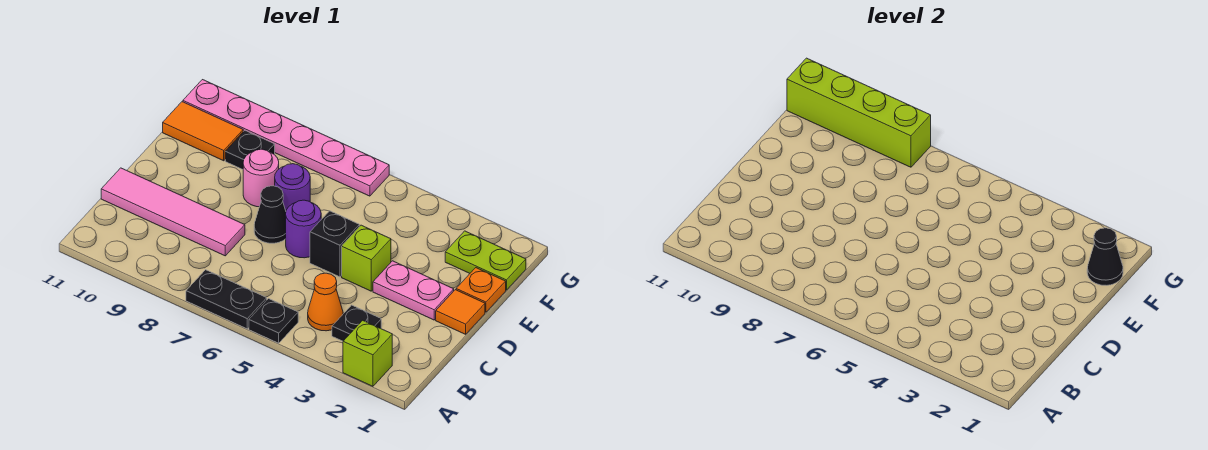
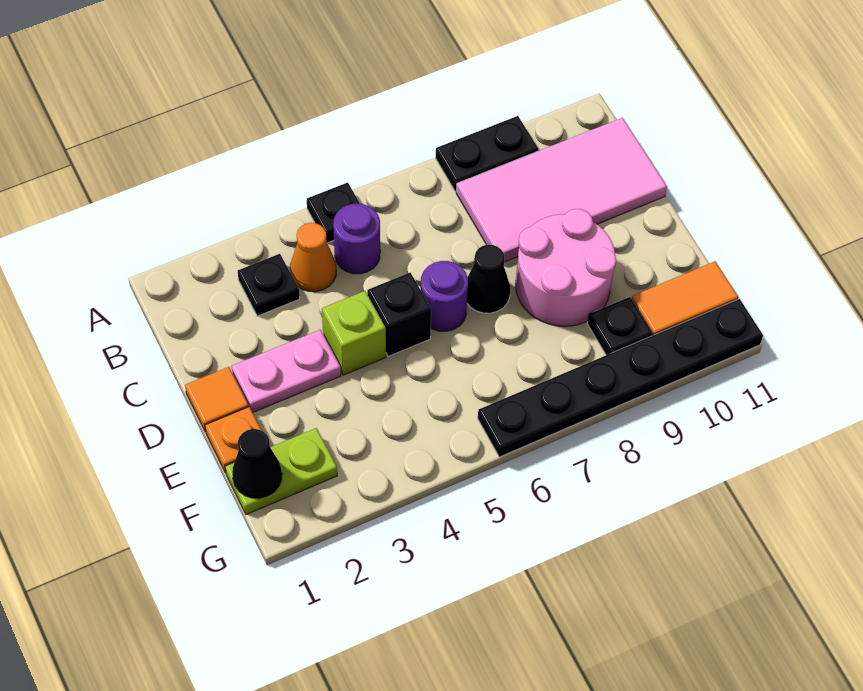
lime brick A2 level 1 -> none
black plate A6:A7 level 1 -> black plate A8:A9 level 1
pink tile C8:C11 level 1 -> pink tile B8:C11 level 1
purple round brick E7 level 1 -> purple round brick B5 level 1
pink round brick E8 level 1 -> pink round brick D8:E9 level 1
pink plate G6:G11 level 1 -> black plate G6:G11 level 1
lime brick G8:G11 level 2 -> none

